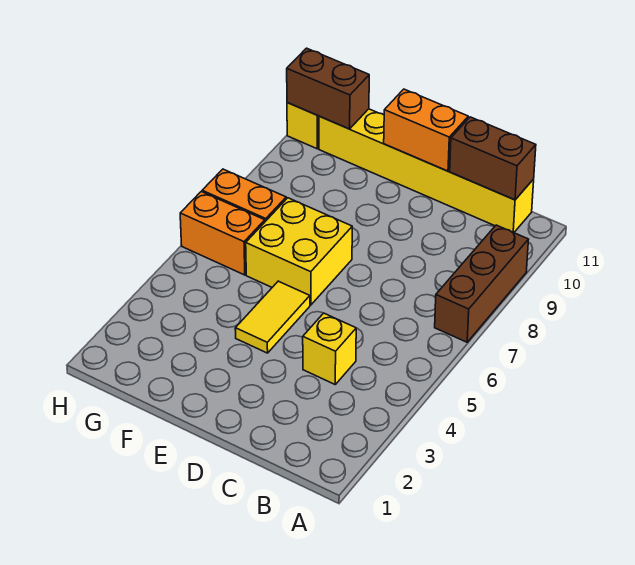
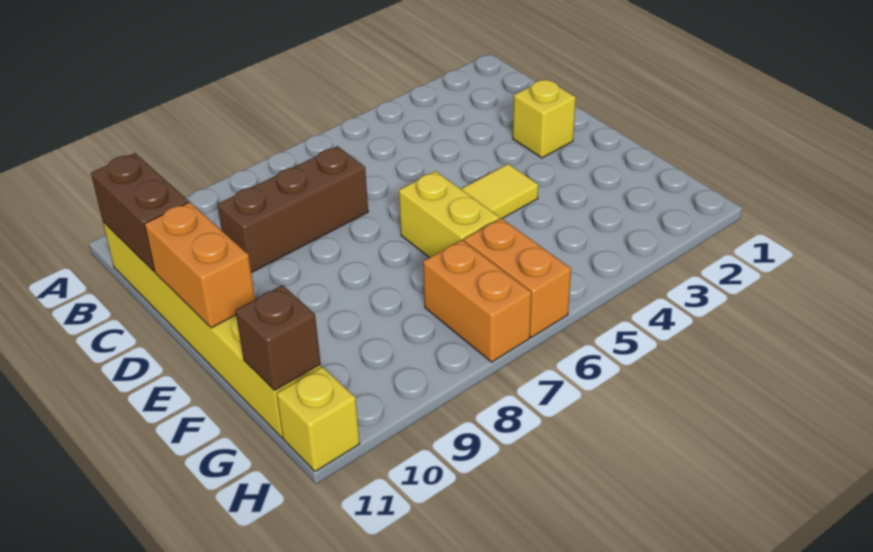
brown brick A7:A9 level 1 -> brown brick C7:C9 level 1
yellow brick C4 level 1 -> yellow brick D2 level 1
yellow brick E6:F7 level 1 -> yellow brick E6:F6 level 1
brown brick G11:H11 level 2 -> brown brick G11 level 2

